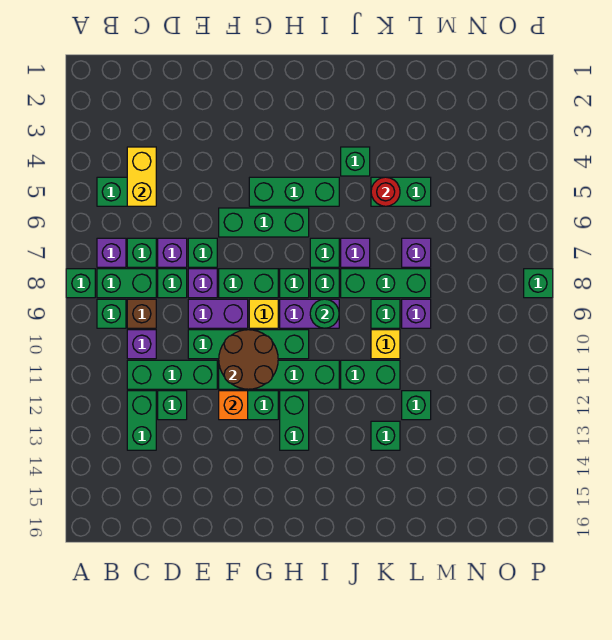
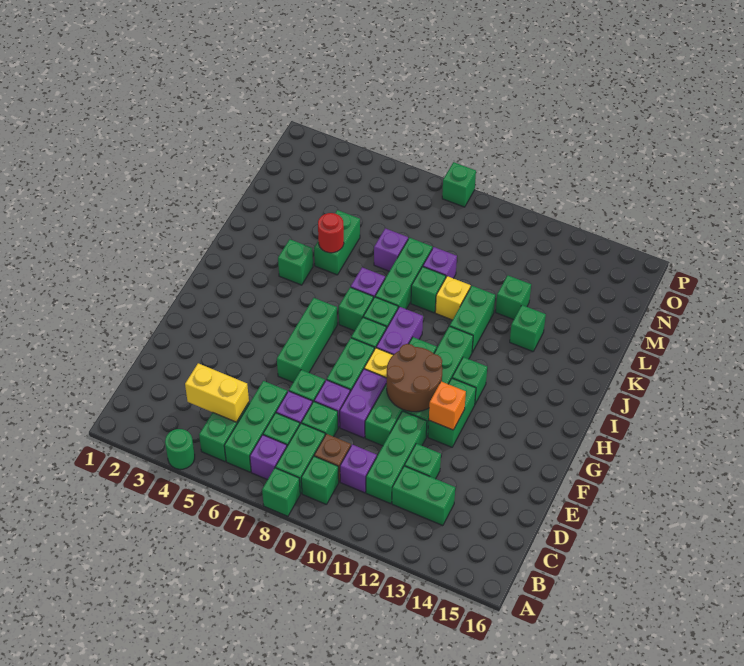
green brick G5:I5 level 1 -> green brick B6:D6 level 1
green brick H12:H13 level 1 -> green brick H12 level 1
green round brick I9 level 2 -> green round brick A4 level 1

